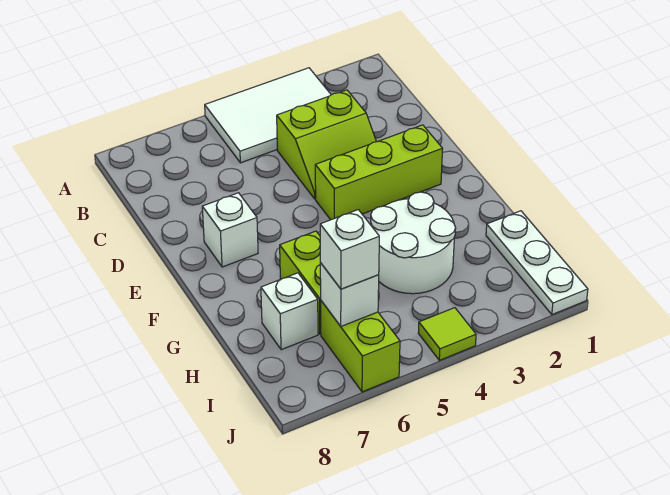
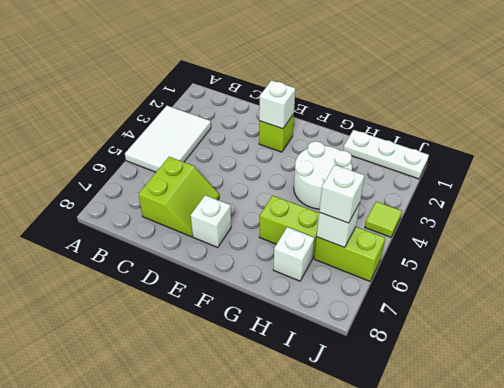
lime slope C3:D4 level 1 top C -> lime slope C6:D7 level 1 top C
lime brick E2:E4 level 1 -> lime brick E2 level 1
none -> white brick E2 level 2

